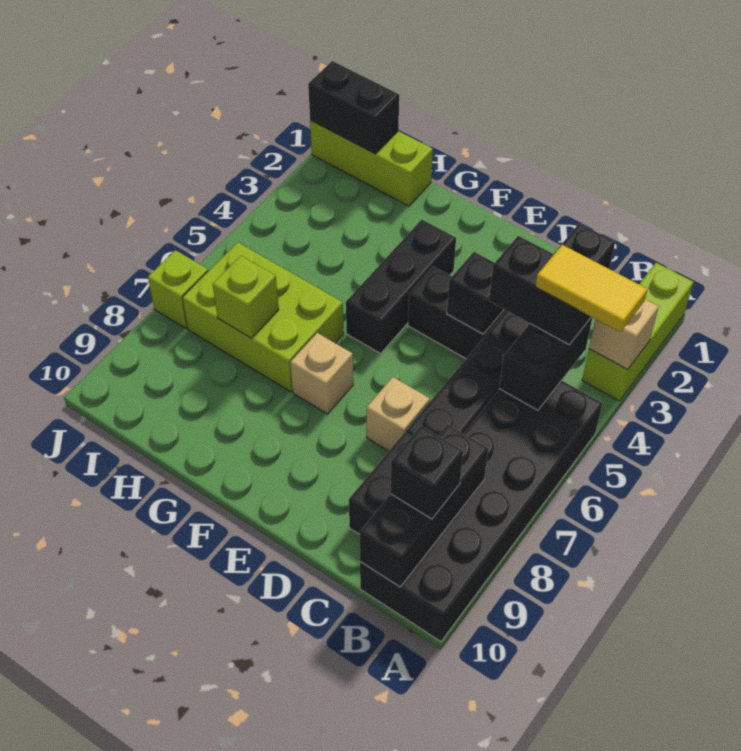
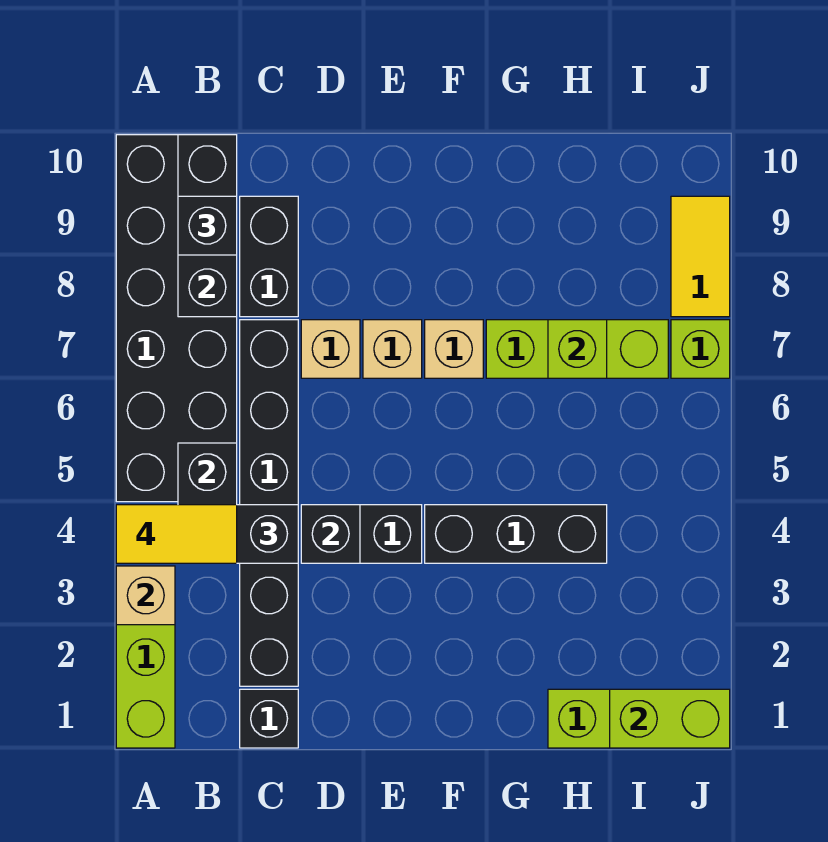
none -> tan brick E7 level 1
black brick F3:F5 level 1 -> black brick F4:H4 level 1
lime brick G6:I7 level 1 -> lime brick G7:I7 level 1
black brick I1:J1 level 2 -> lime brick I1:J1 level 2
none -> yellow tile J8:J9 level 1

